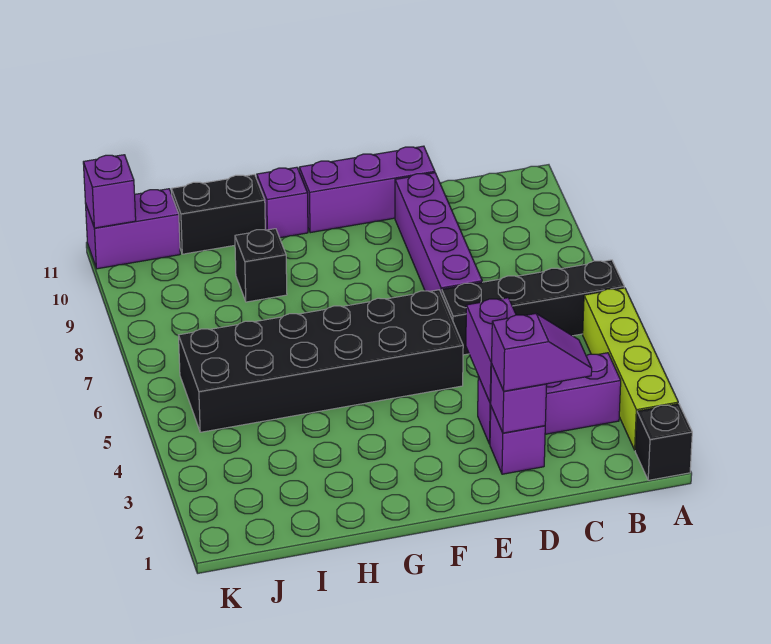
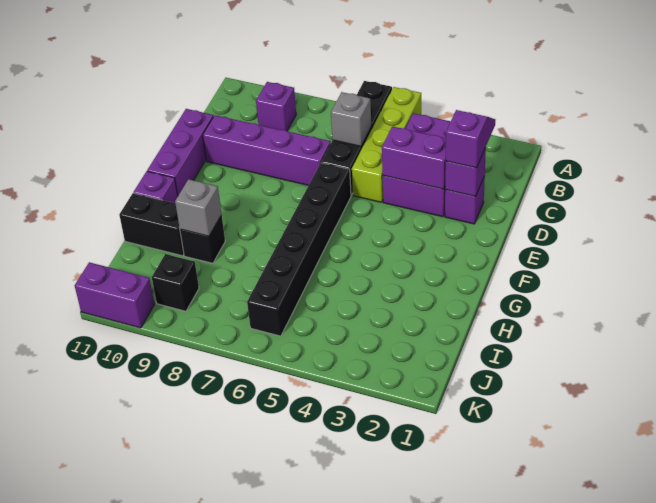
black brick A1 level 1 -> black brick J9 level 1
lime brick A2:A5 level 1 -> lime brick A5:D5 level 1
purple brick B3:D3 level 1 -> purple brick B3:D4 level 1
none -> grey brick C6 level 2
black brick E5:J6 level 1 -> black brick E6:J6 level 1
none -> grey brick H9 level 2
black brick H11:I11 level 1 -> black brick H10:H11 level 1
purple brick J11:K11 level 1 -> purple brick K10:K11 level 1
purple brick K11 level 2 -> purple brick B9 level 1

